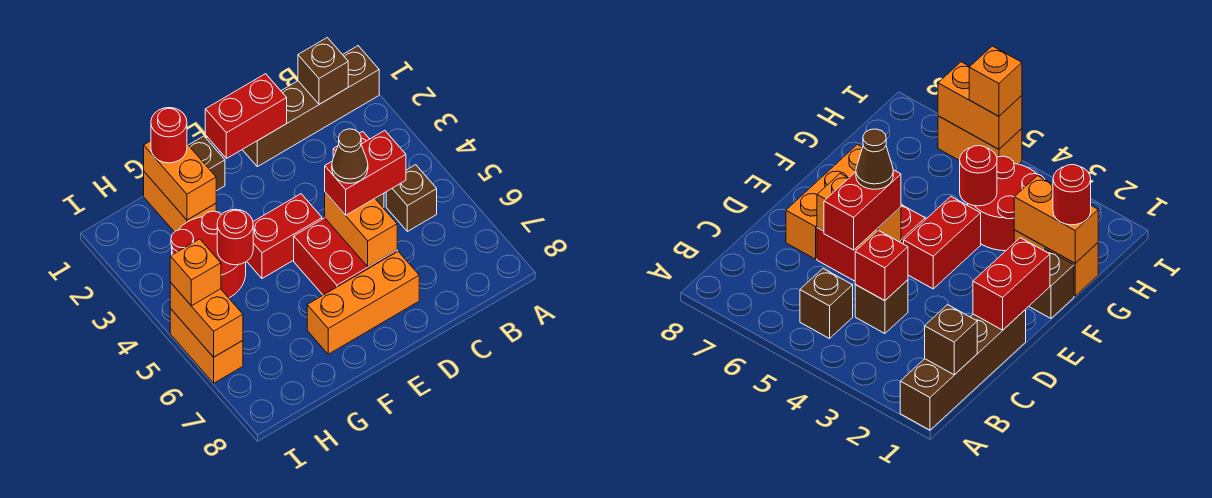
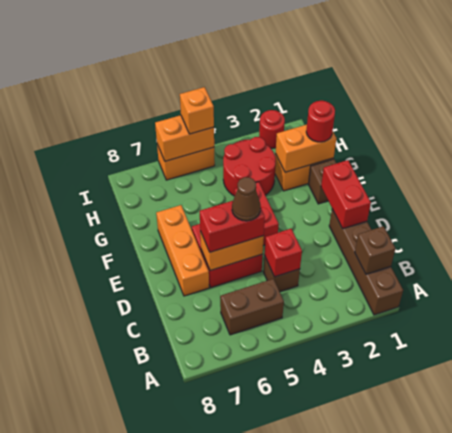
brown brick B5 level 1 -> brown brick B5:B6 level 1
red brick C5:D5 level 3 -> red brick D5:D6 level 3
red round brick G4 level 2 -> red round brick I2 level 1

